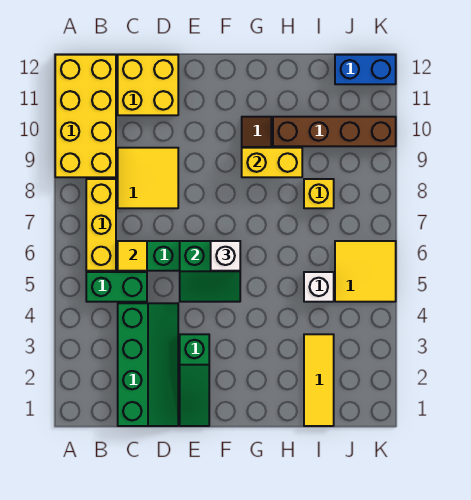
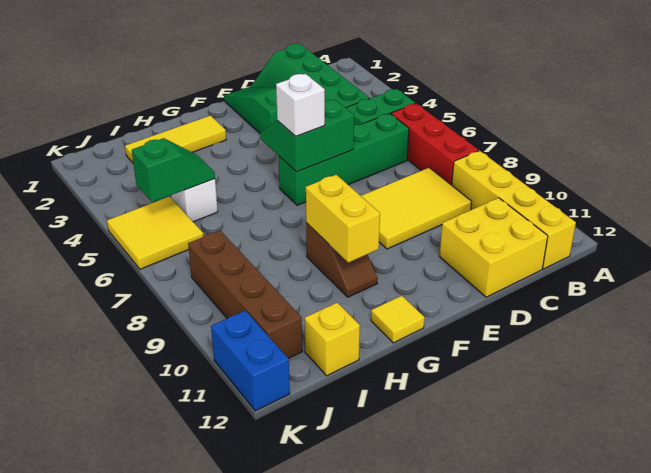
yellow brick A9:B12 level 1 -> yellow brick B9:B12 level 1
yellow brick B6:B8 level 1 -> red brick B6:B8 level 1
yellow tile C6 level 2 -> yellow tile G12 level 1
yellow tile C8:D9 level 1 -> yellow tile C8:E9 level 1
yellow brick G9:H9 level 2 -> yellow brick G9:G10 level 2
brown brick H10:K10 level 1 -> brown brick J8:J11 level 1
yellow tile I1:I3 level 1 -> yellow tile G2:I2 level 1
none -> green slope I5:J5 level 2 top J
yellow brick I8 level 1 -> yellow brick I12 level 1
blue brick J12:K12 level 1 -> blue brick K11:K12 level 1

